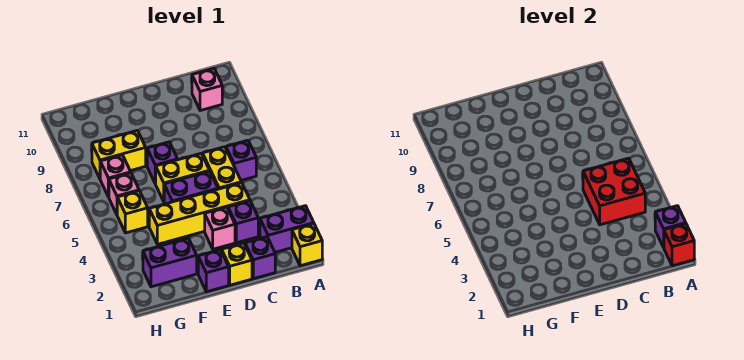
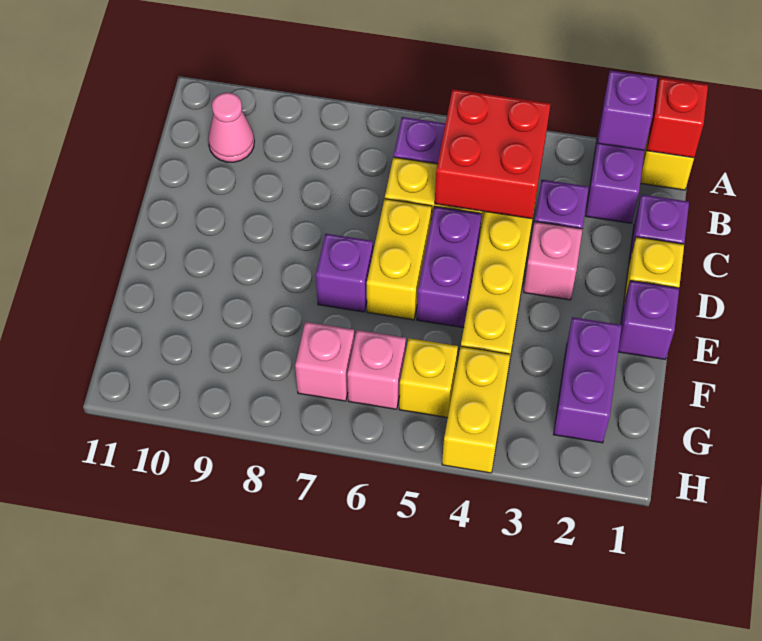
pink brick B10 level 1 -> pink cone B10 level 1
yellow brick F8:G8 level 1 -> yellow brick G4:H4 level 1

